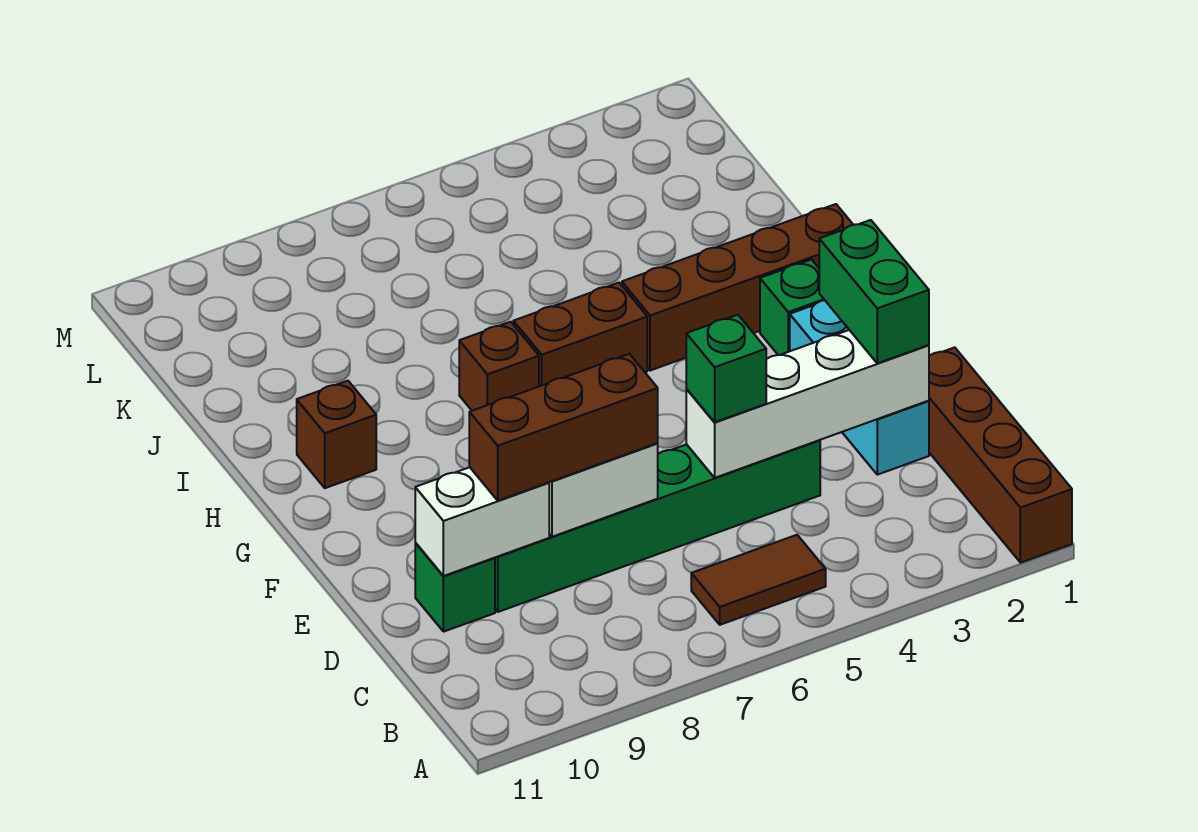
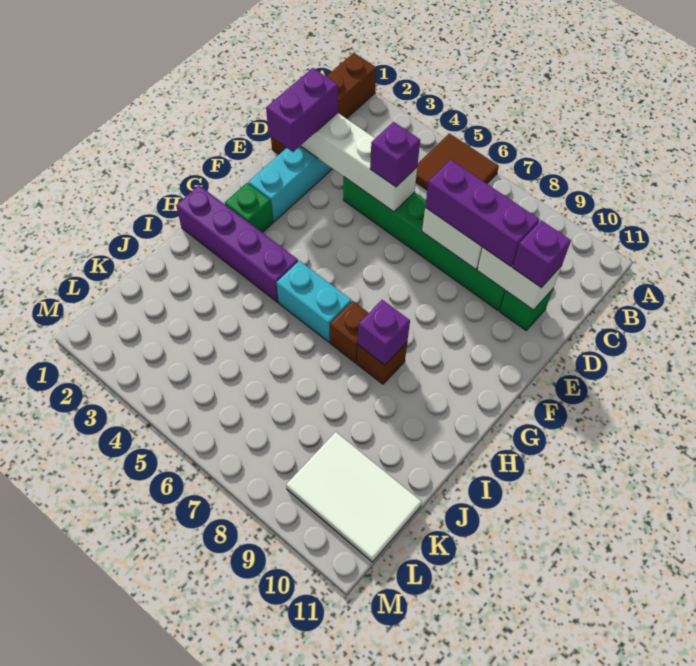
brown tile B5:B6 level 1 -> brown tile A5:B6 level 1
green brick D2:E2 level 3 -> purple brick D2:E2 level 3
green brick D5 level 3 -> purple brick D5 level 3
brown brick D7:D9 level 3 -> purple brick D7:D9 level 3
none -> purple brick D10 level 3
brown brick H1:H4 level 1 -> purple brick H1:H4 level 1
brown brick H5:H6 level 1 -> cyan brick H5:H6 level 1
none -> purple brick H8 level 2
brown brick H10 level 1 -> brown brick H8 level 1
none -> white tile K9:L11 level 1

